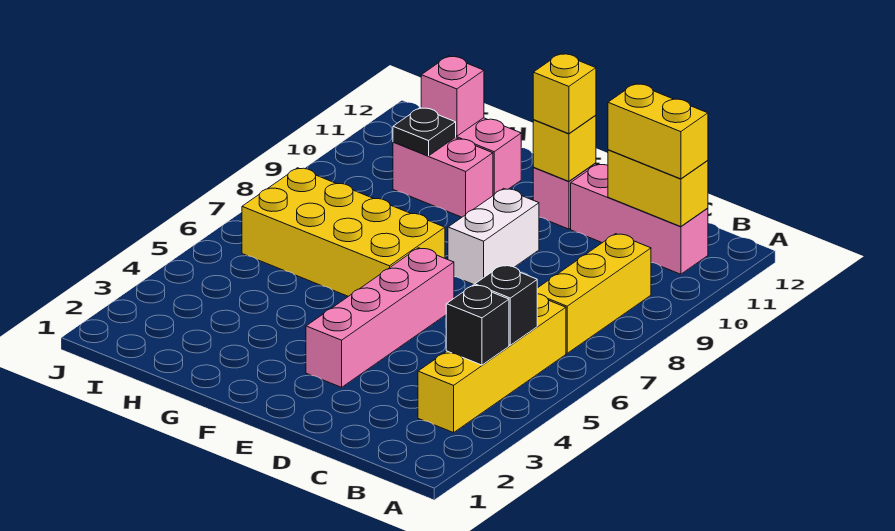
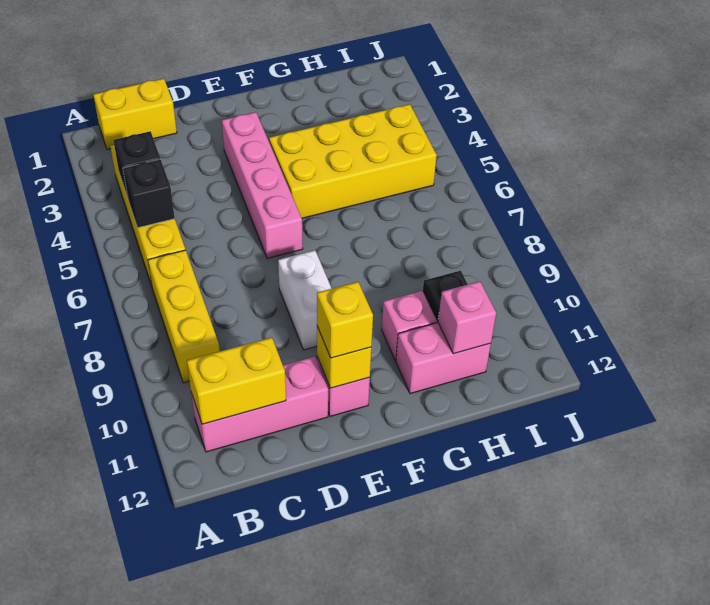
yellow brick B11:C11 level 3 -> yellow brick B1:C1 level 1
yellow brick F6:I7 level 1 -> yellow brick F4:I5 level 1

